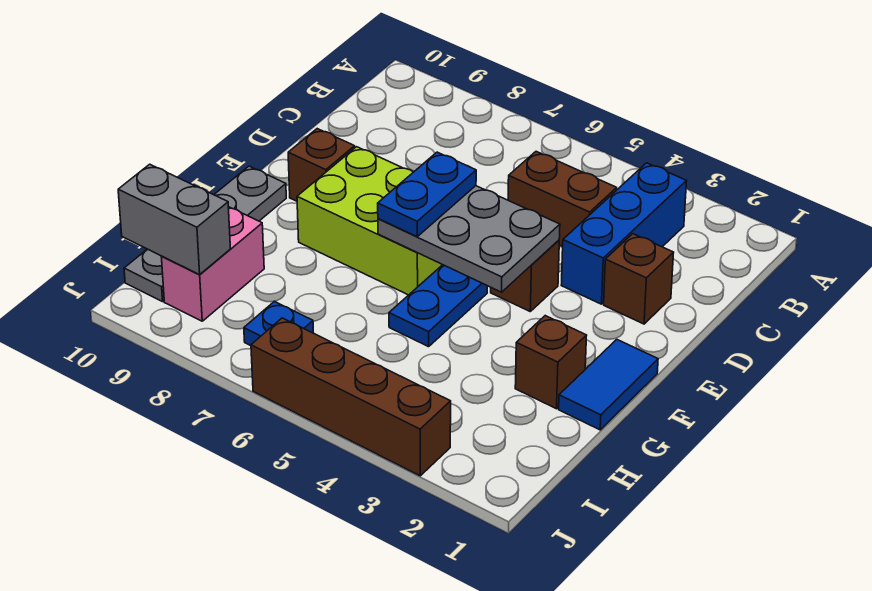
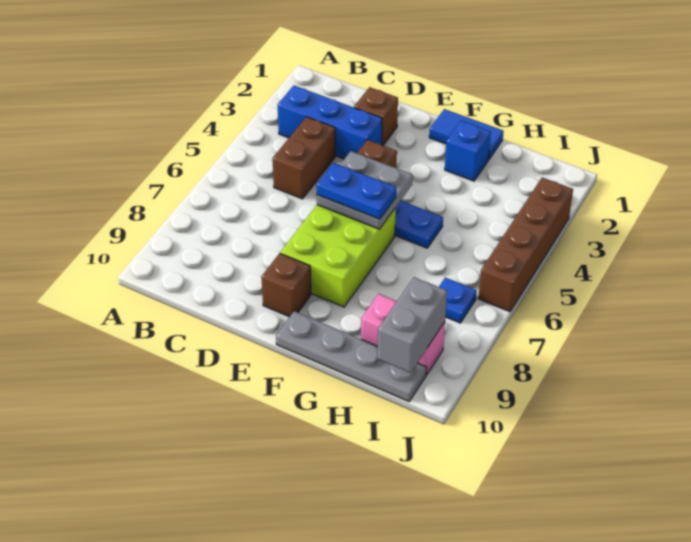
grey plate E4:F6 level 2 -> grey plate E5:F6 level 2
brown brick G2 level 1 -> blue brick G2 level 1

